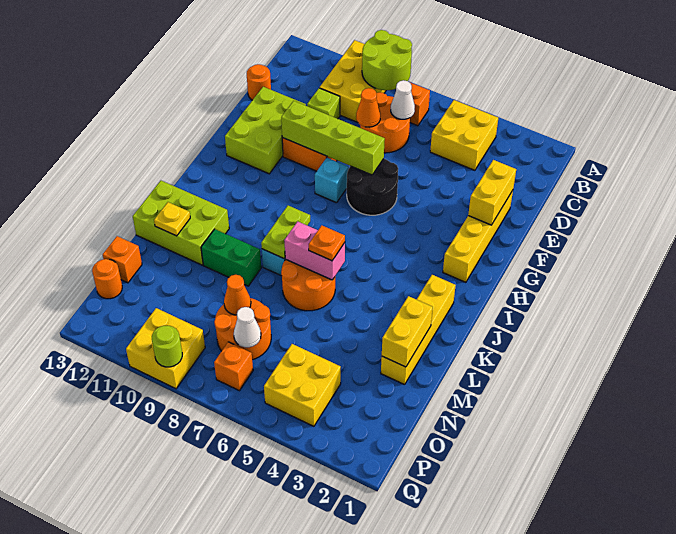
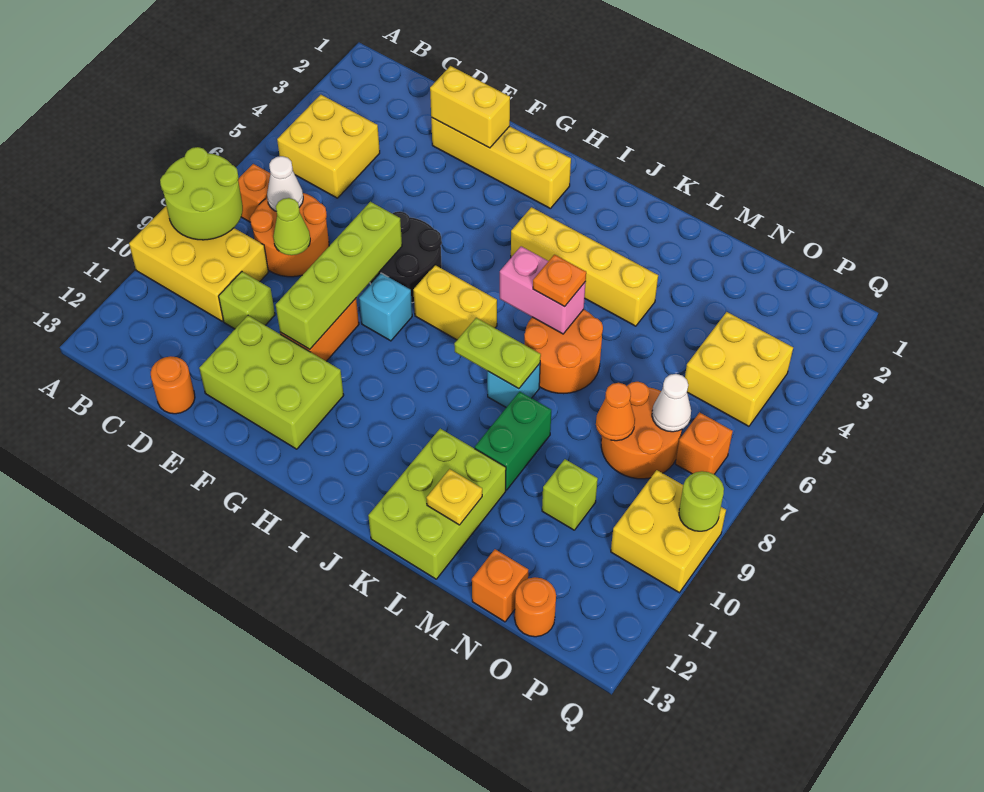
orange cone D8 level 2 -> lime cone D8 level 2
yellow brick J2:M2 level 1 -> yellow brick I4:L4 level 1
pink brick K6:K7 level 2 -> pink brick J6:K6 level 2
yellow brick L2:M2 level 2 -> yellow brick H7:I7 level 1
none -> lime brick N10 level 1

